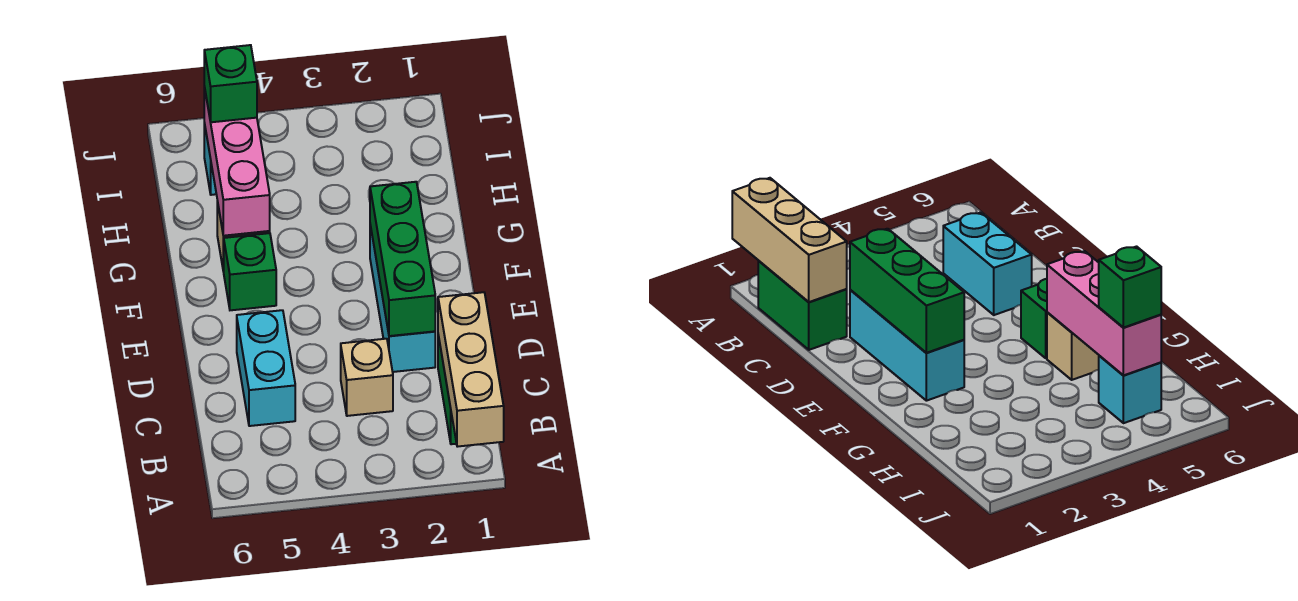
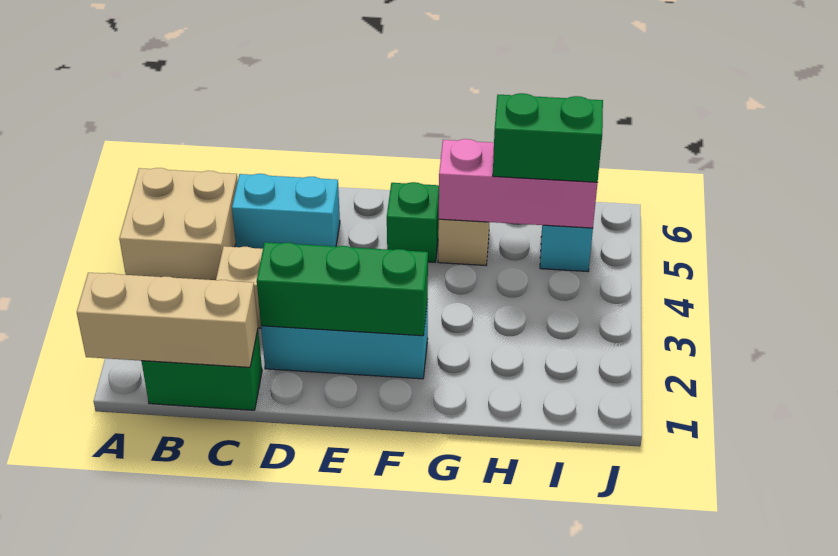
none -> tan brick A4:B5 level 1
green brick I5 level 3 -> green brick H5:I5 level 3

